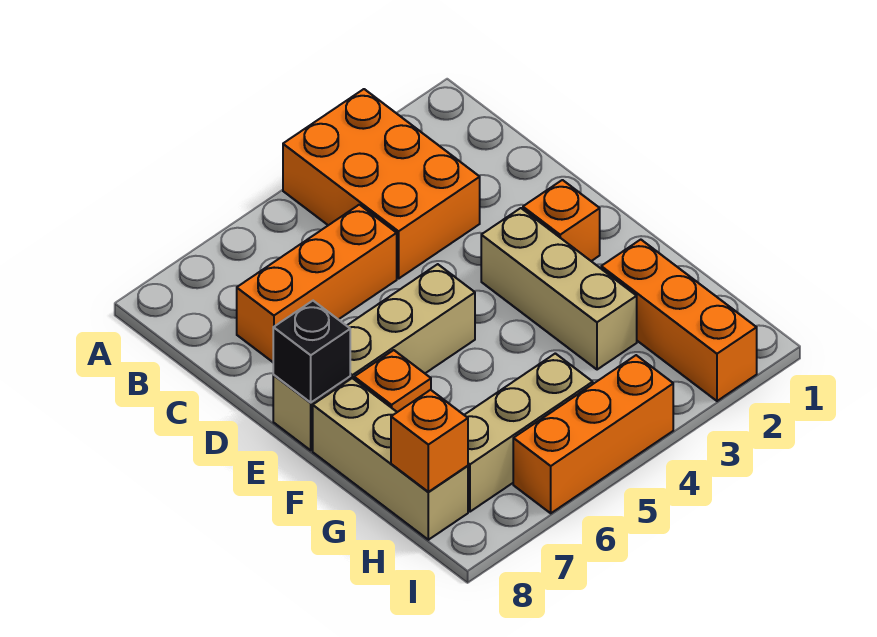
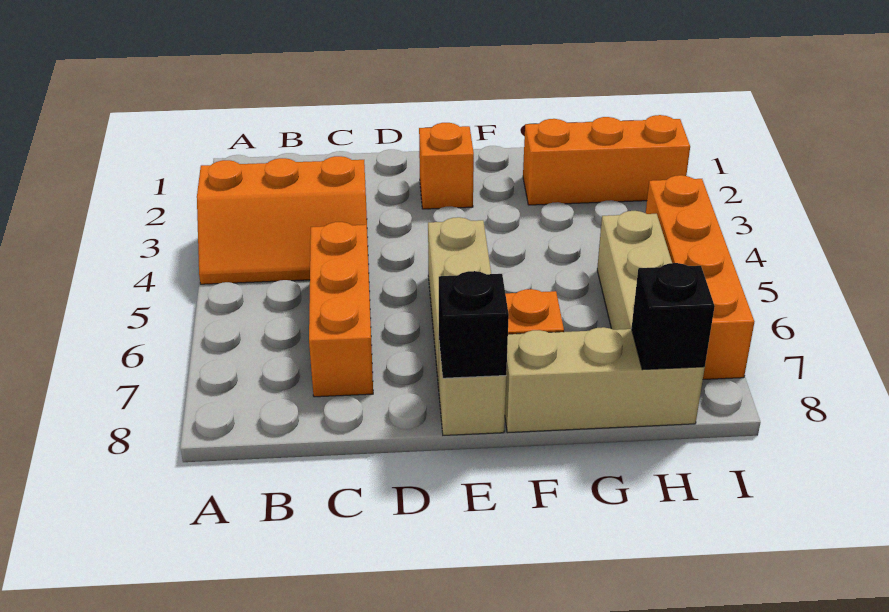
orange brick A3:C4 level 1 -> orange slope A3:C4 level 1 top 3
tan brick E3:G3 level 1 -> none
orange brick H8 level 2 -> black brick H8 level 2
orange brick I4:I6 level 1 -> orange brick I4:I7 level 1

